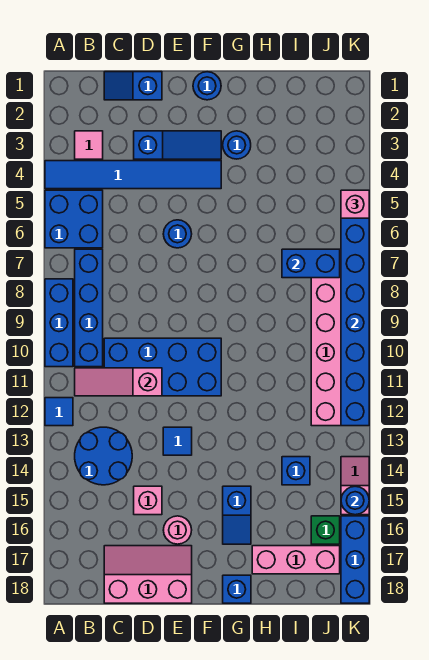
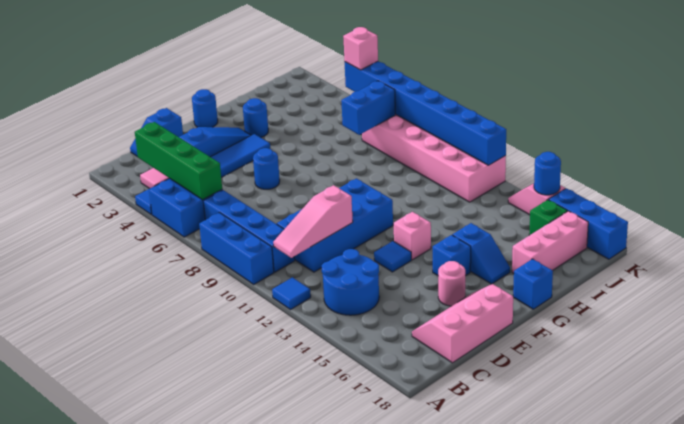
none -> green brick B3:B6 level 2
pink brick D15 level 1 -> pink brick F13 level 1
blue brick I14 level 1 -> blue brick F15 level 1

